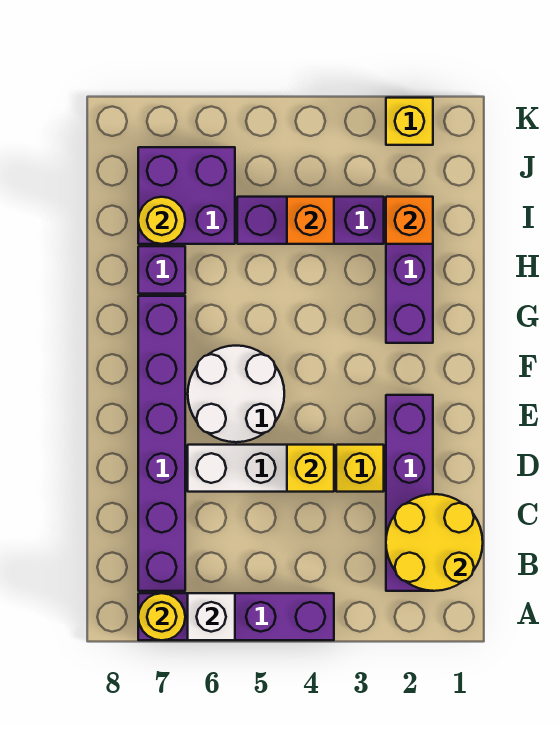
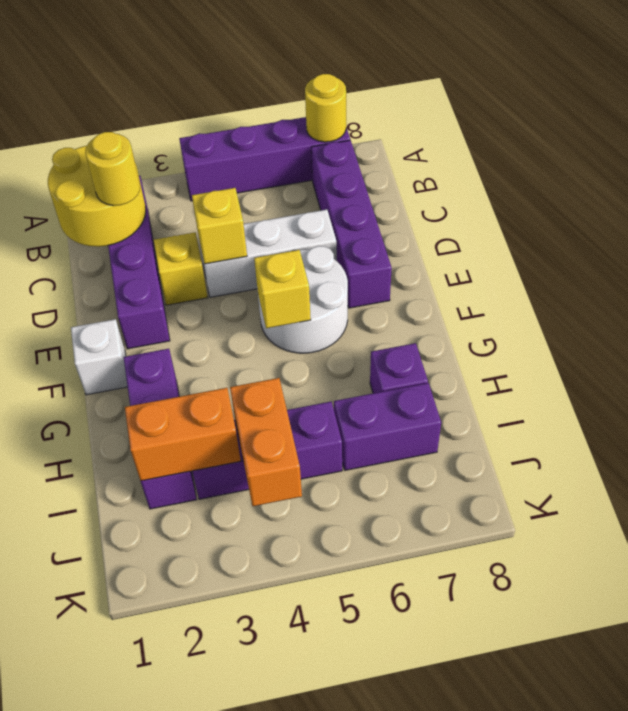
white brick A6 level 2 -> white brick F1 level 1
purple brick B7:G7 level 1 -> purple brick B7:E7 level 1
orange brick I2 level 2 -> orange brick I2:I3 level 2
orange brick I4 level 2 -> orange brick I4:J4 level 2
purple brick I6:J7 level 1 -> purple brick I6:I7 level 1
yellow round brick I7 level 2 -> yellow round brick C2 level 3
yellow brick K2 level 1 -> yellow brick F5 level 2

